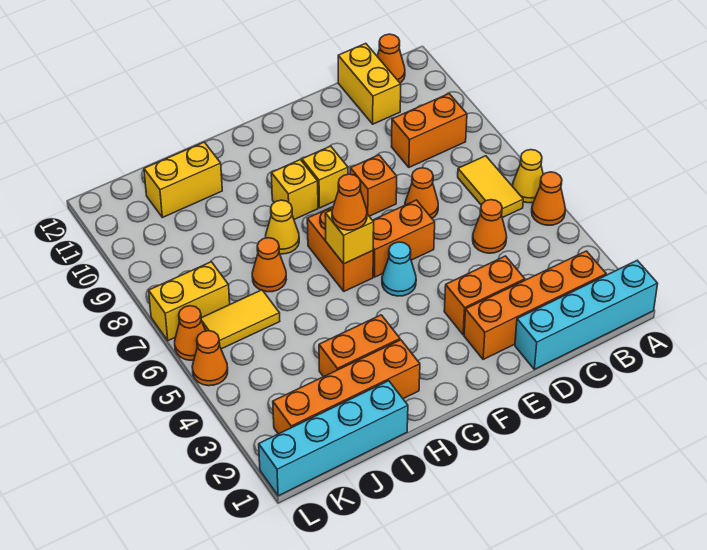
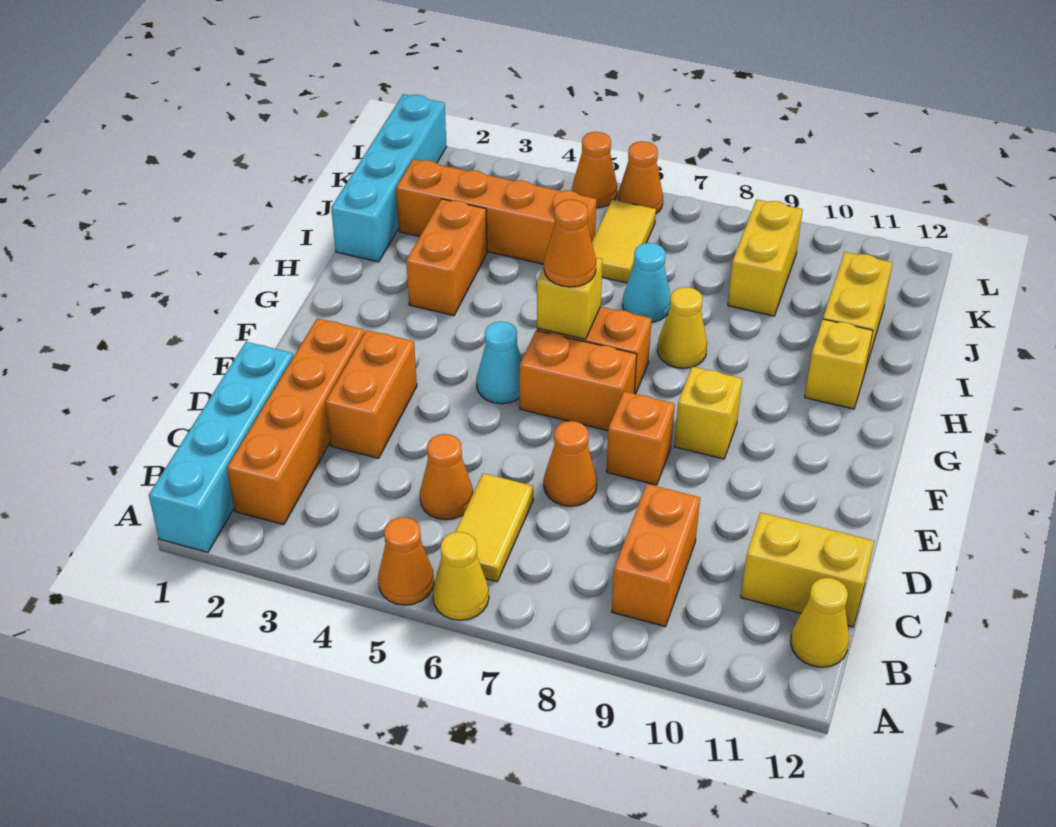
yellow tile B6:B7 level 1 -> yellow tile B6:C6 level 1
orange cone B12 level 1 -> yellow cone B12 level 1
orange brick E6:F6 level 1 -> orange brick F6:F7 level 1
yellow brick G9 level 1 -> yellow brick H11 level 1
orange brick H2:K2 level 1 -> orange brick J2:J5 level 1
orange cone I7 level 1 -> cyan cone I7 level 1
yellow brick K7:L7 level 1 -> yellow brick J9:K9 level 1

